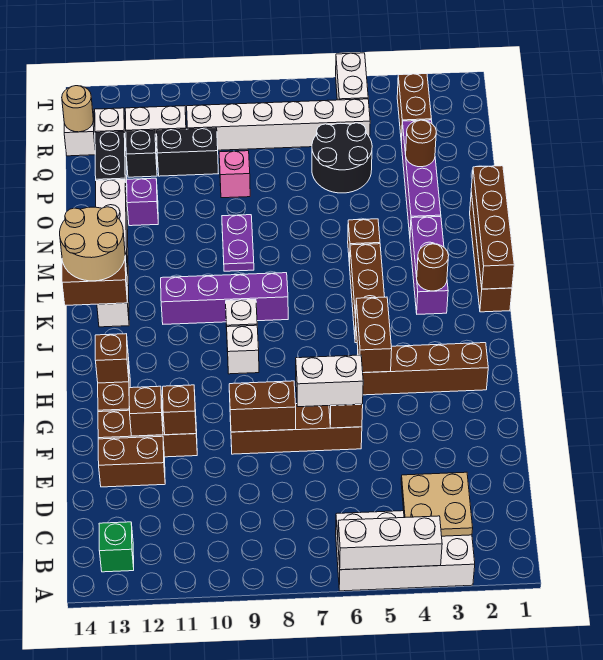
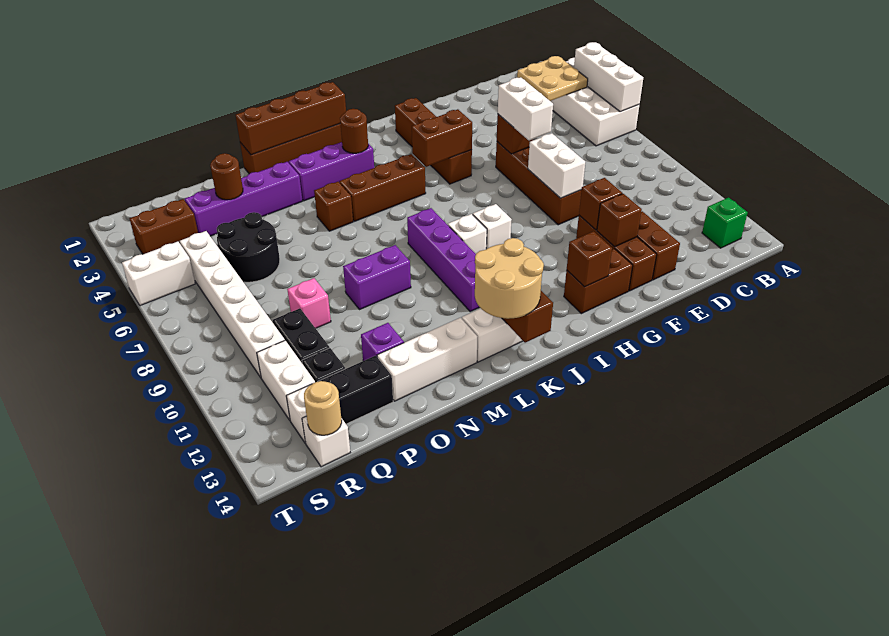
brown brick F8:F9 level 2 -> white brick F8:F9 level 2
purple plate M9:N9 level 1 -> purple brick M9:N9 level 1

